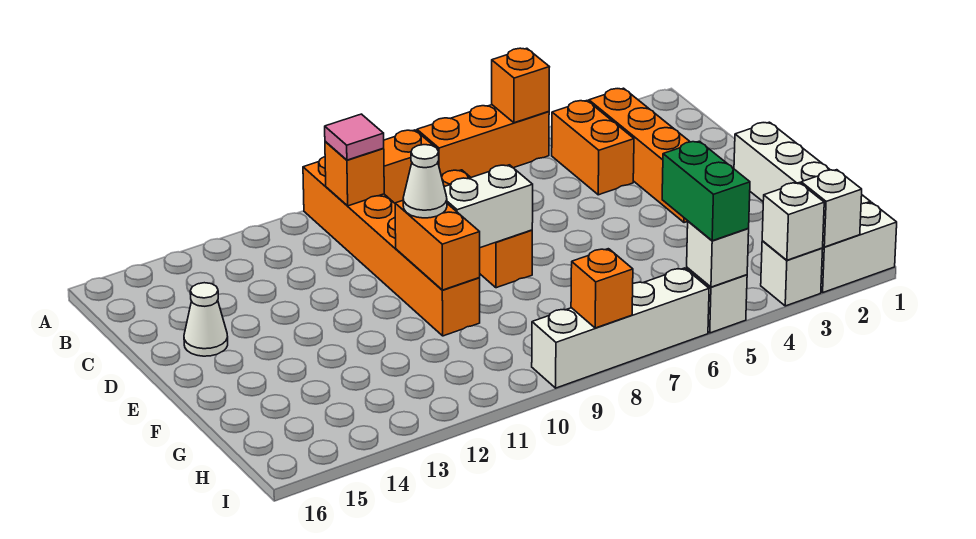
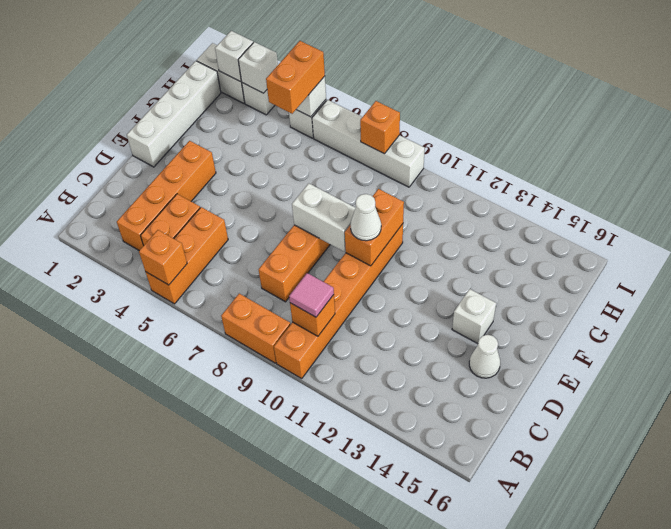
orange brick A5:A7 level 1 -> orange brick A5:C5 level 1
none -> white brick E14 level 1
green brick H5:I5 level 3 -> orange brick H5:I5 level 3

